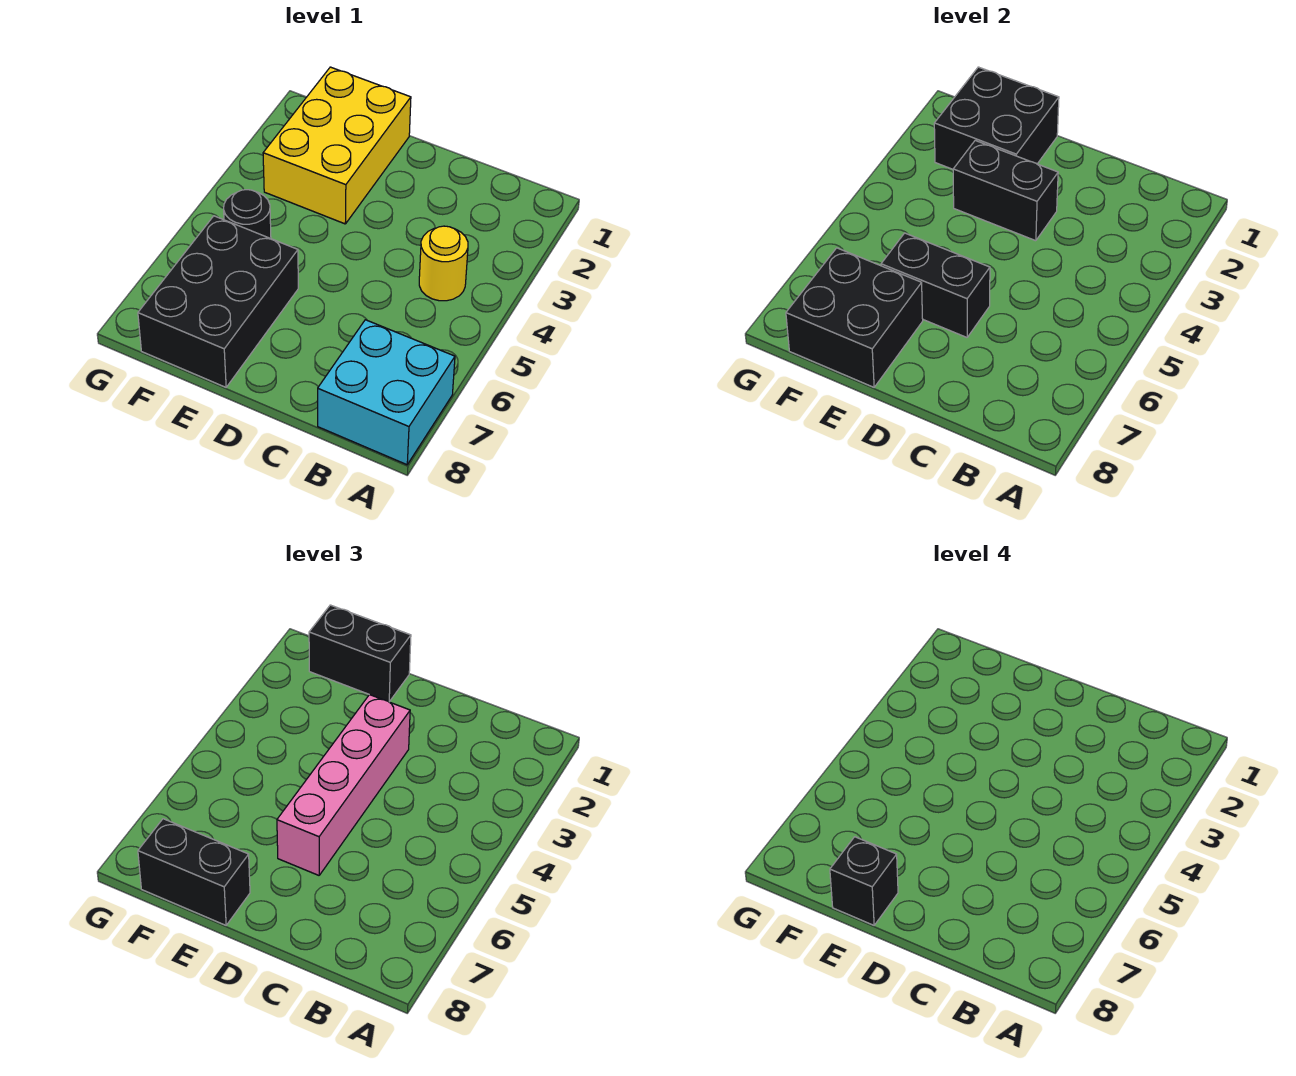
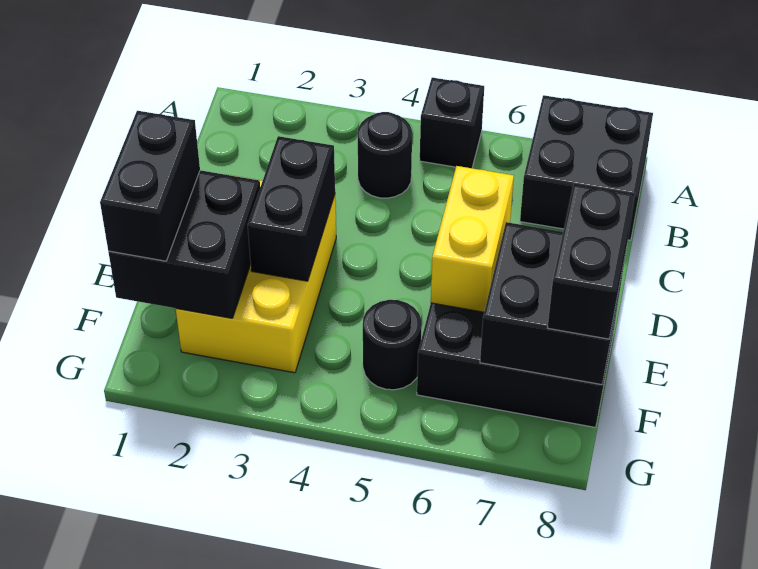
cyan brick A7:B8 level 1 -> black brick A7:B8 level 1
yellow round brick B4 level 1 -> black round brick B4 level 1
pink brick D3:D6 level 3 -> none
black brick D6:E6 level 2 -> yellow brick D6:E6 level 2
yellow brick E1:F3 level 1 -> yellow brick D2:F3 level 1
black brick E8 level 4 -> black brick A5 level 1

